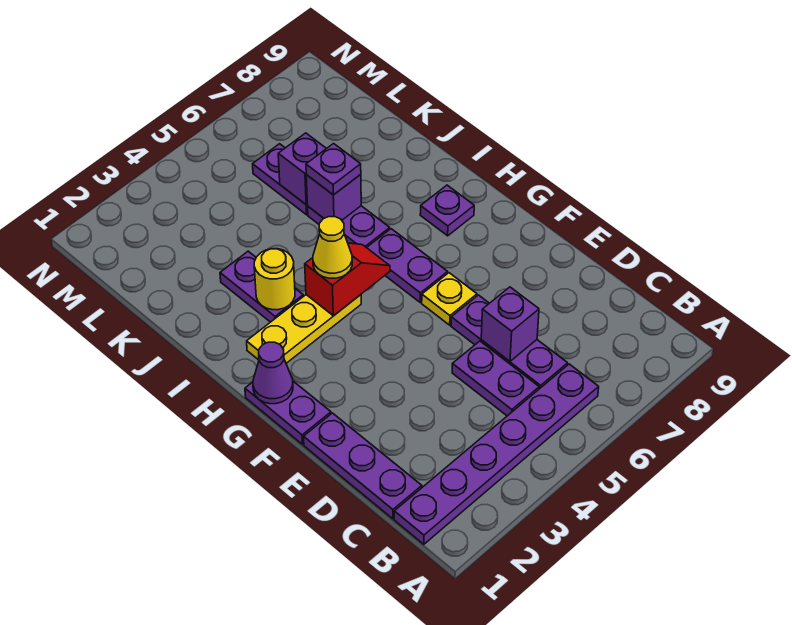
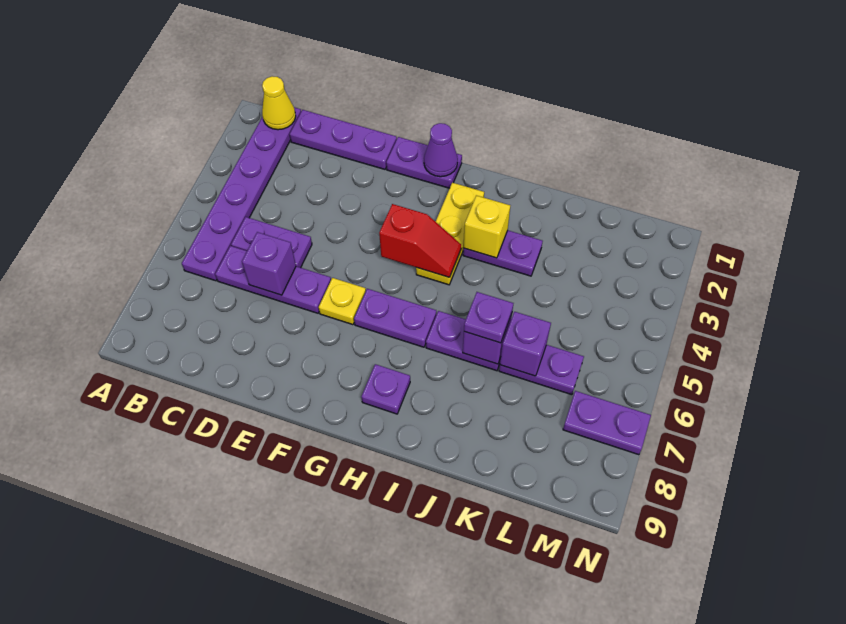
red slope H4:H5 level 2 top 4 -> red slope G4:H4 level 2 top G
yellow cone H4 level 3 -> yellow cone B1 level 2
yellow round brick I3 level 2 -> yellow brick I3 level 2
none -> purple plate M7:N7 level 1

